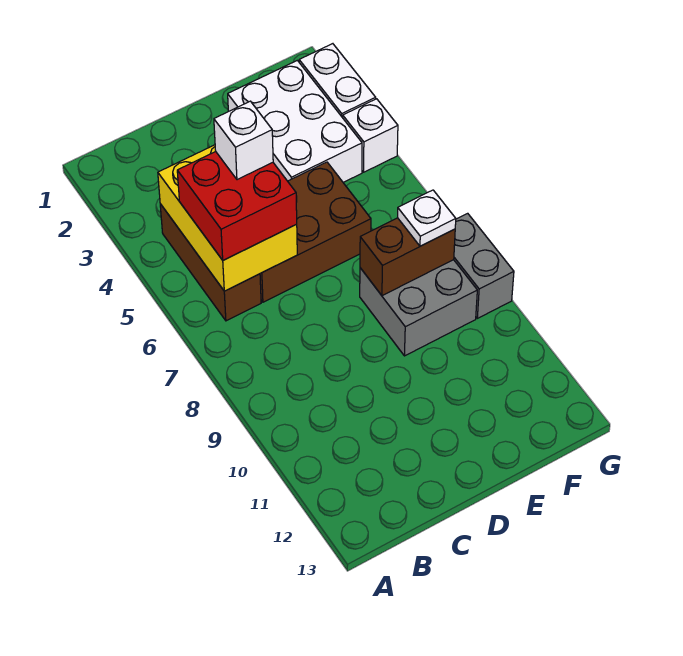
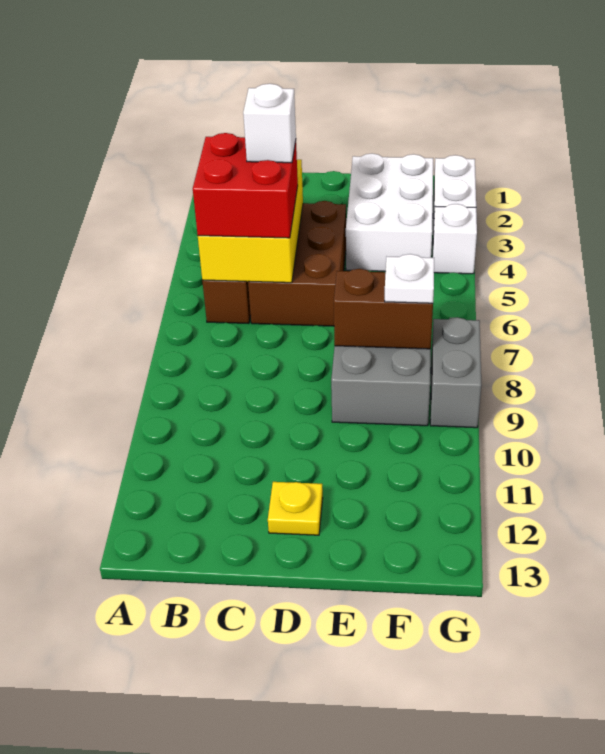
brown brick C5:E6 level 1 -> brown brick C4:D6 level 1
none -> yellow plate D12 level 1

